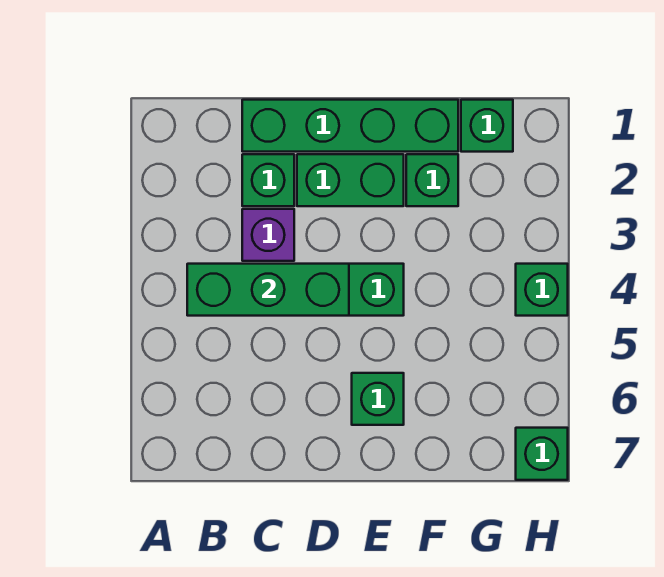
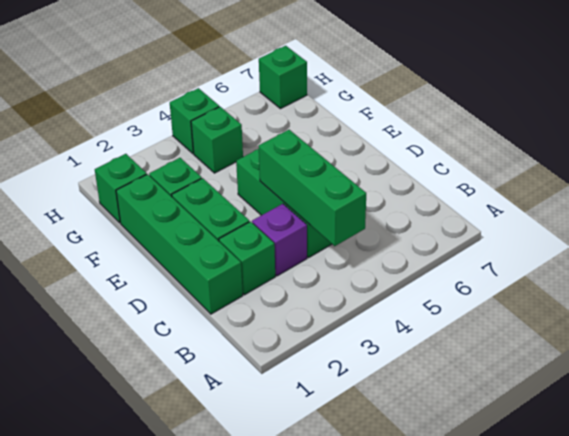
green brick E6 level 1 -> green brick G4 level 1

